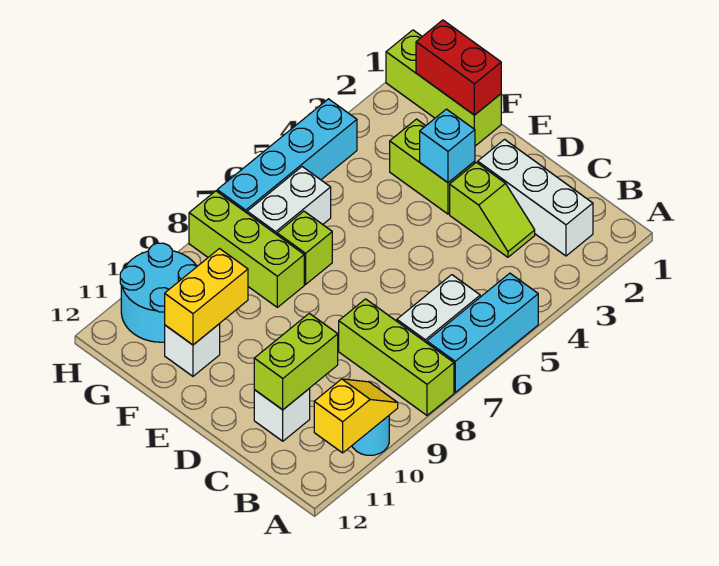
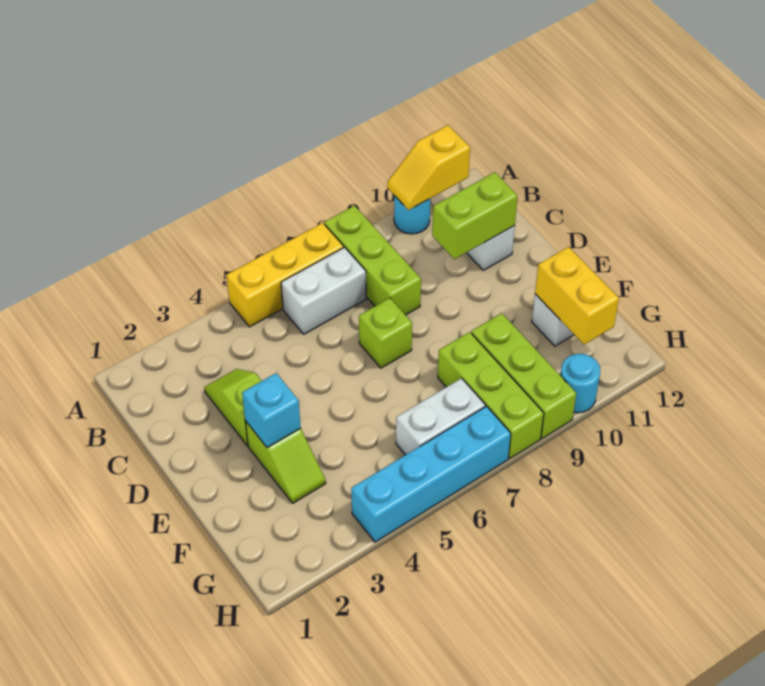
cyan brick A5:A7 level 1 -> yellow brick A5:A7 level 1
white brick B2:D2 level 1 -> none
lime brick E3:F3 level 1 -> lime slope E3:F3 level 1 top E
lime brick F1:H1 level 1 -> lime brick F9:H9 level 1
red brick F1:G1 level 2 -> none
lime brick F7 level 1 -> lime brick D7 level 1
yellow brick F10:F11 level 2 -> yellow brick F11:G11 level 2
cyan round brick G10:H11 level 1 -> cyan round brick H10 level 1

